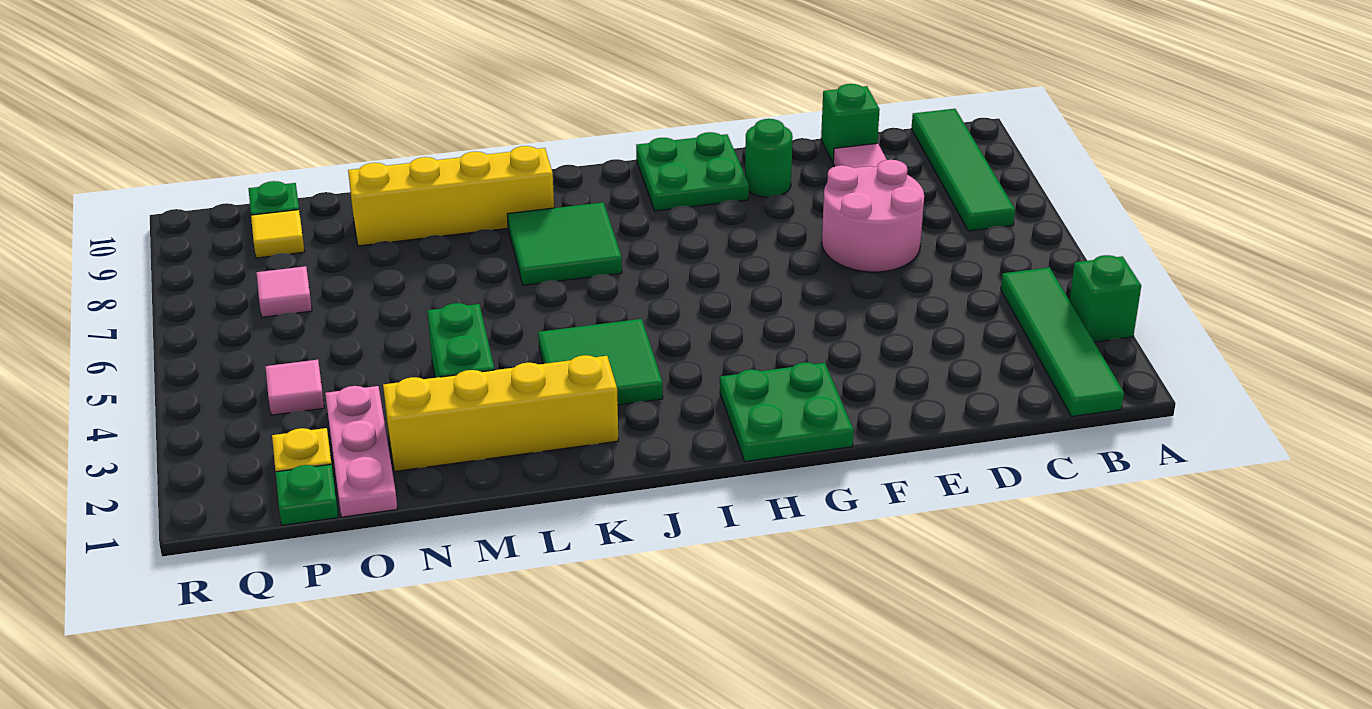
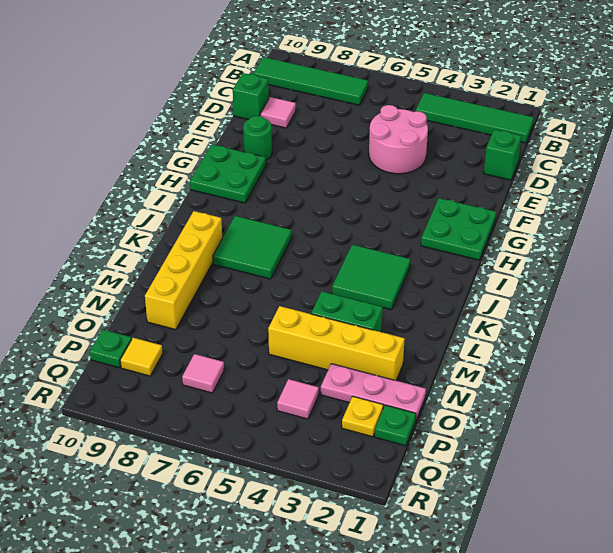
green brick A3 level 1 -> green brick D1 level 1
pink round brick D6:E7 level 1 -> pink round brick D4:E5 level 1
yellow brick K2:N2 level 1 -> yellow brick N2:N5 level 1

